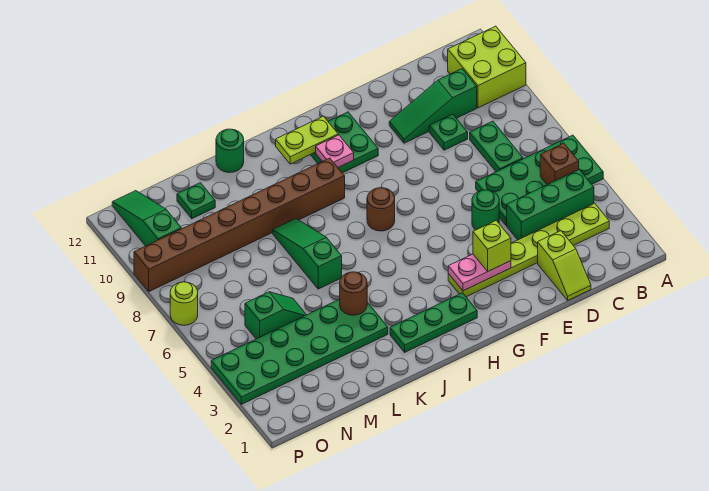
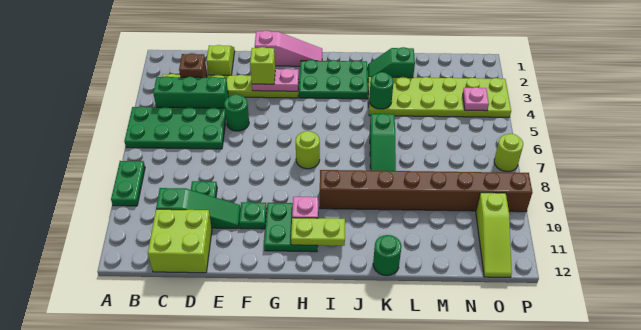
lime brick A10:B11 level 1 -> lime brick C11:D12 level 1
brown brick B5 level 2 -> brown brick C3 level 2
green plate C7:C8 level 1 -> green plate A8:A9 level 1
none -> pink slope F1:H1 level 1 top F
green plate H2:J2 level 1 -> green plate H2:J3 level 1
brown round brick H7 level 1 -> lime round brick H7 level 1
green plate K3:P4 level 1 -> lime plate K3:P4 level 1
brown round brick K4 level 2 -> green round brick K4 level 2
green slope M5:N5 level 1 top N -> green slope K2:L2 level 1 top L
green plate M11 level 1 -> green plate F10 level 1
none -> pink plate O4 level 2
green slope O10:O12 level 1 top 10 -> lime slope O10:O12 level 1 top 10

